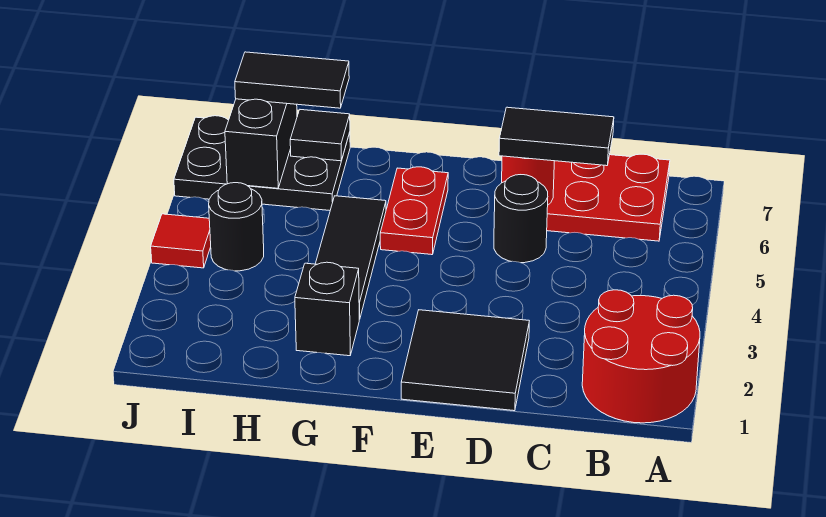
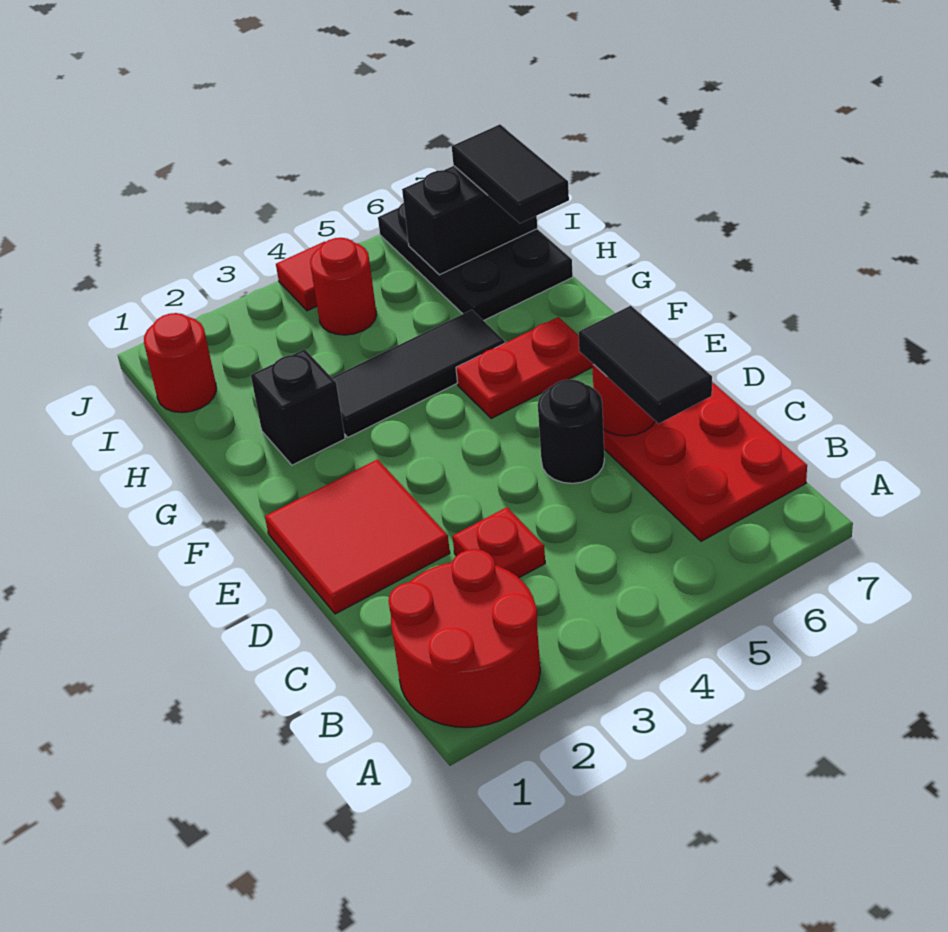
none -> red plate C3 level 1
black tile D1:E2 level 1 -> red tile D1:E2 level 1
black tile H7 level 2 -> none
none -> red round brick I1 level 1
black round brick I4 level 1 -> red round brick I4 level 1

